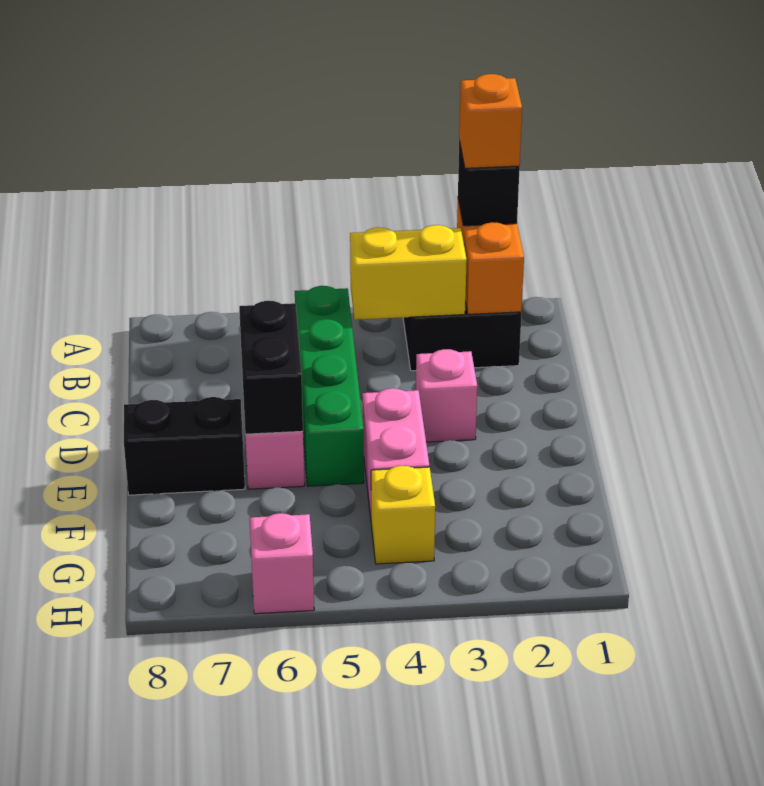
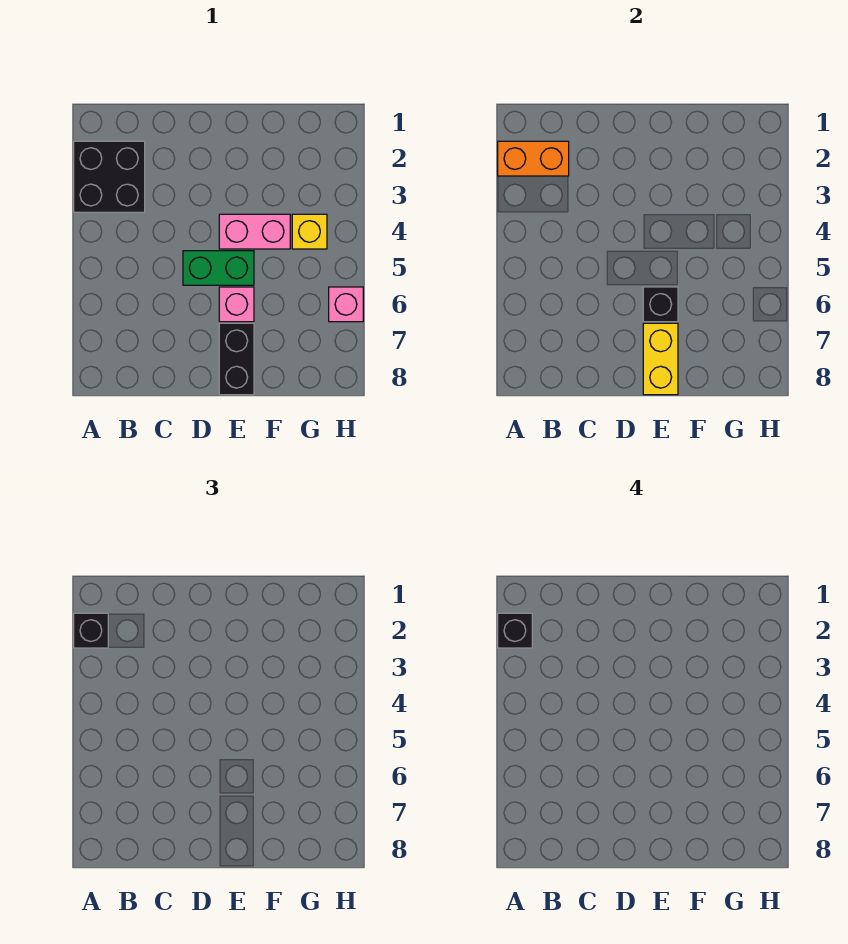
orange brick A2 level 4 -> black brick A2 level 4
yellow brick B3:B4 level 2 -> yellow brick E7:E8 level 2
green brick B5:E5 level 1 -> green brick D5:E5 level 1
pink brick D3 level 1 -> none
black brick D6:E6 level 2 -> black brick E6 level 2

